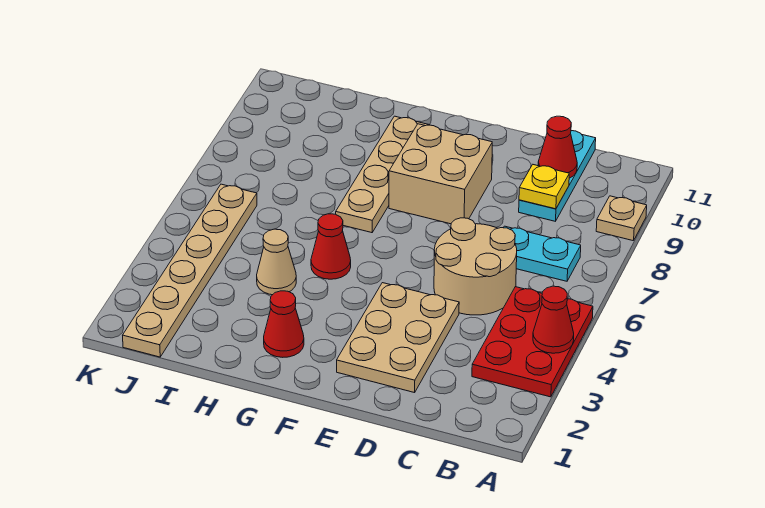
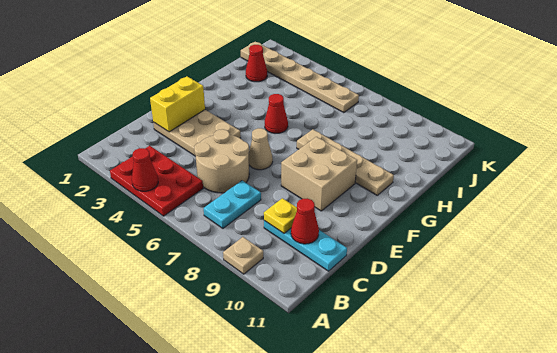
none -> yellow brick D2:E2 level 2
red cone G2 level 1 -> red cone I2 level 1
tan cone H4 level 1 -> tan cone E6 level 1

